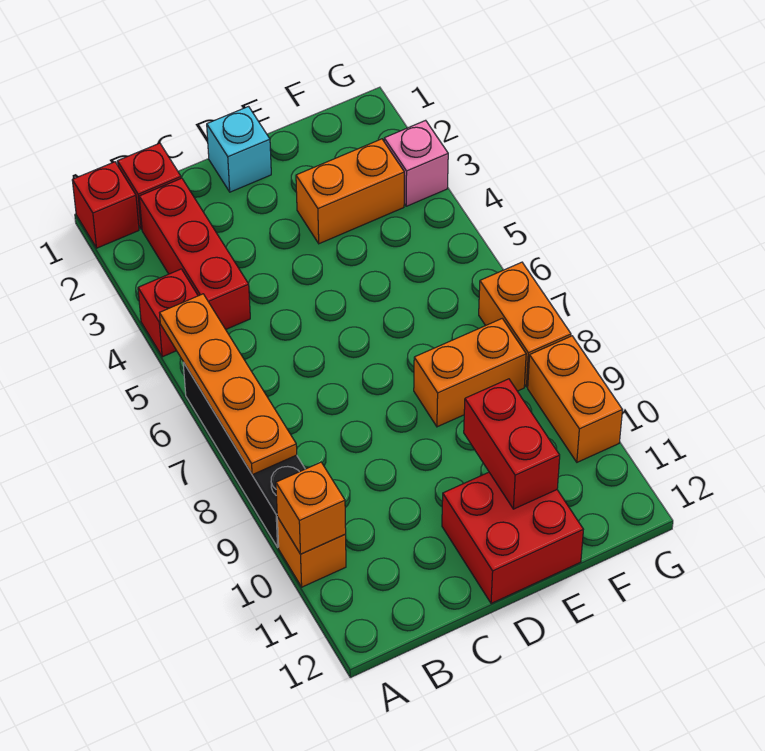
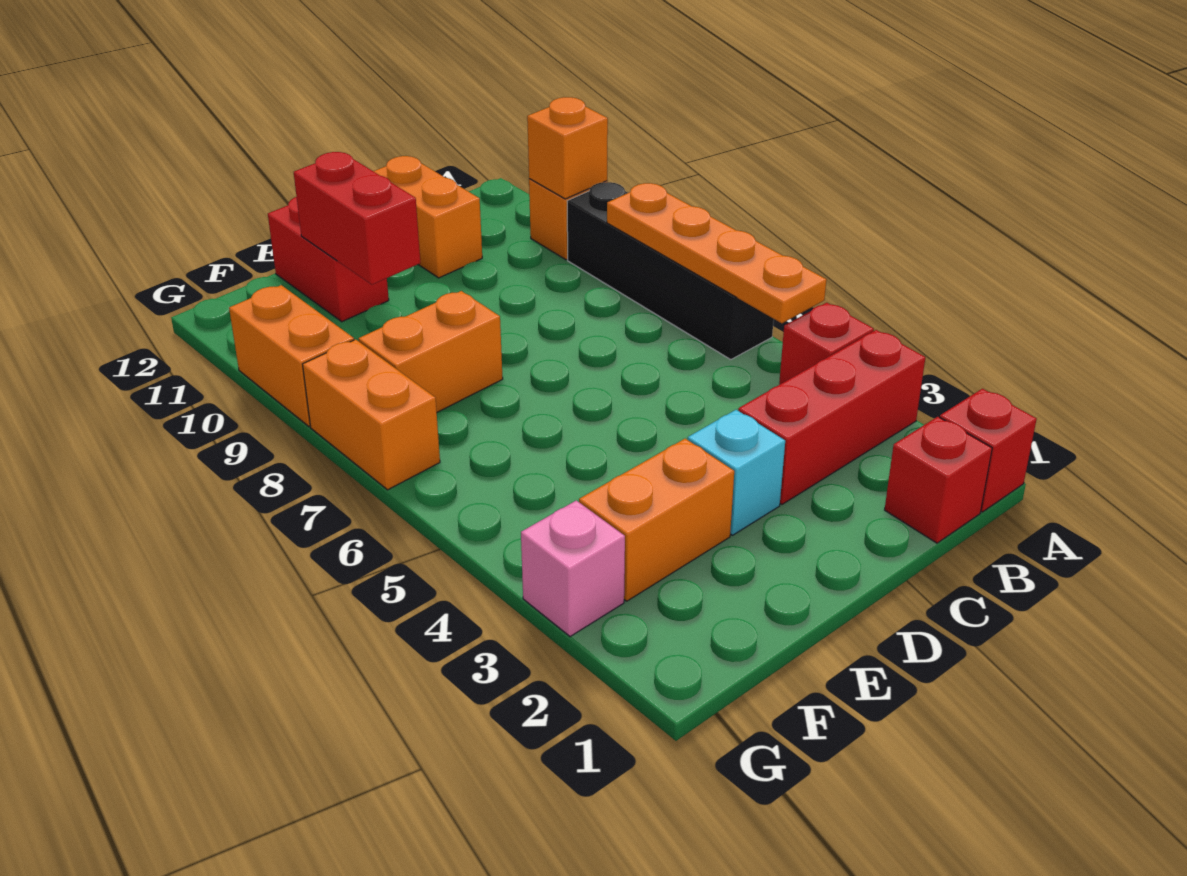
red brick B2:B4 level 1 -> red brick A3:C3 level 1
none -> orange brick C11:C12 level 1
cyan brick D1 level 1 -> cyan brick D3 level 1
red brick D11:E12 level 1 -> red brick E11:E12 level 1

